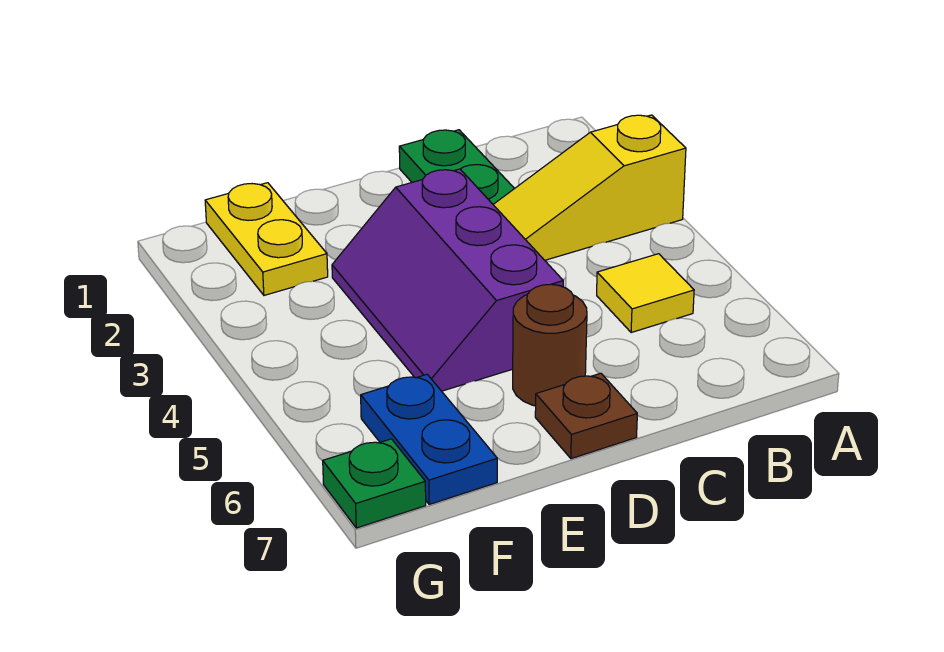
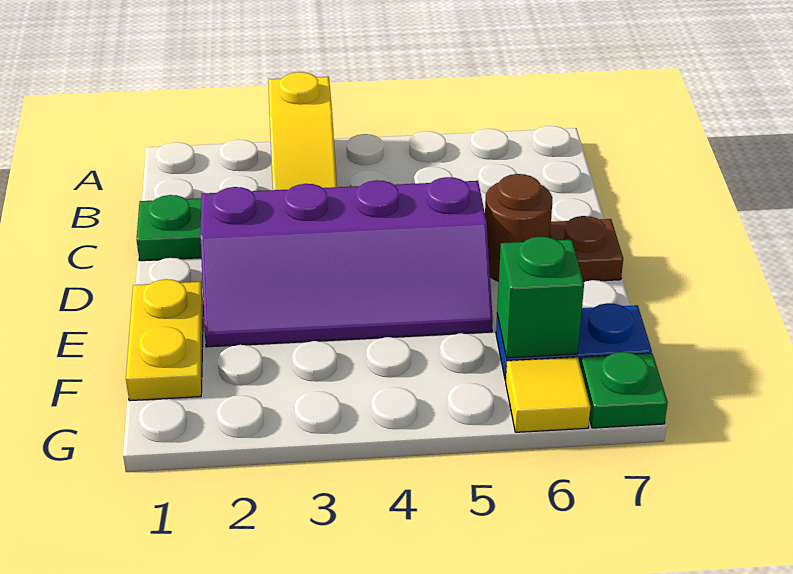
yellow tile B5 level 1 -> yellow tile G6 level 1
purple slope D3:E5 level 1 top D -> purple slope D2:E5 level 1 top D
yellow plate F1:F2 level 1 -> yellow plate E1:F1 level 1
none -> green brick F6 level 2

